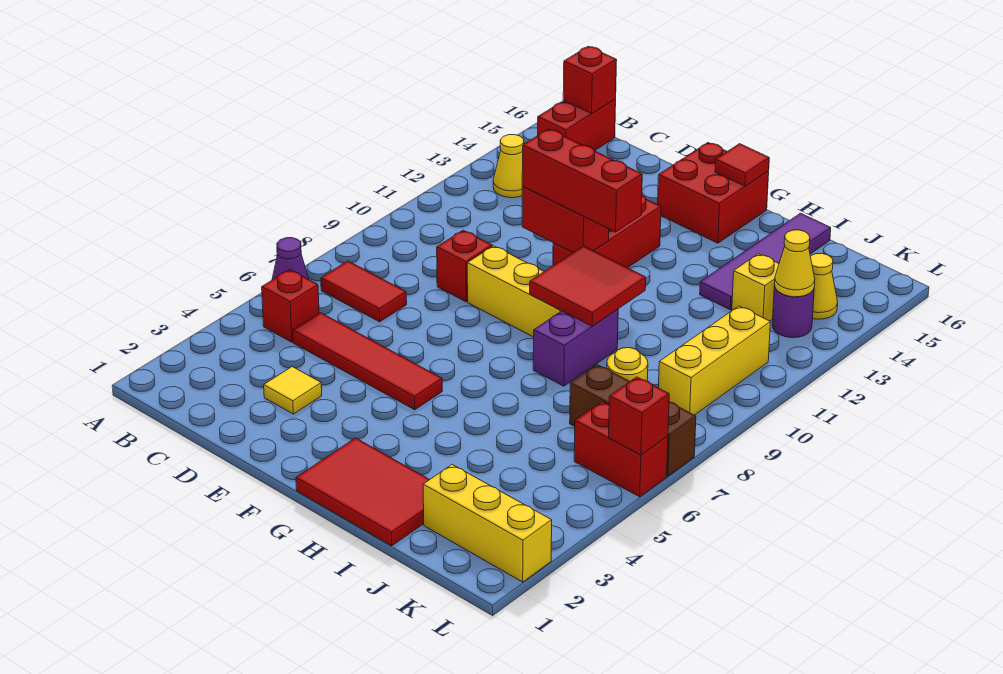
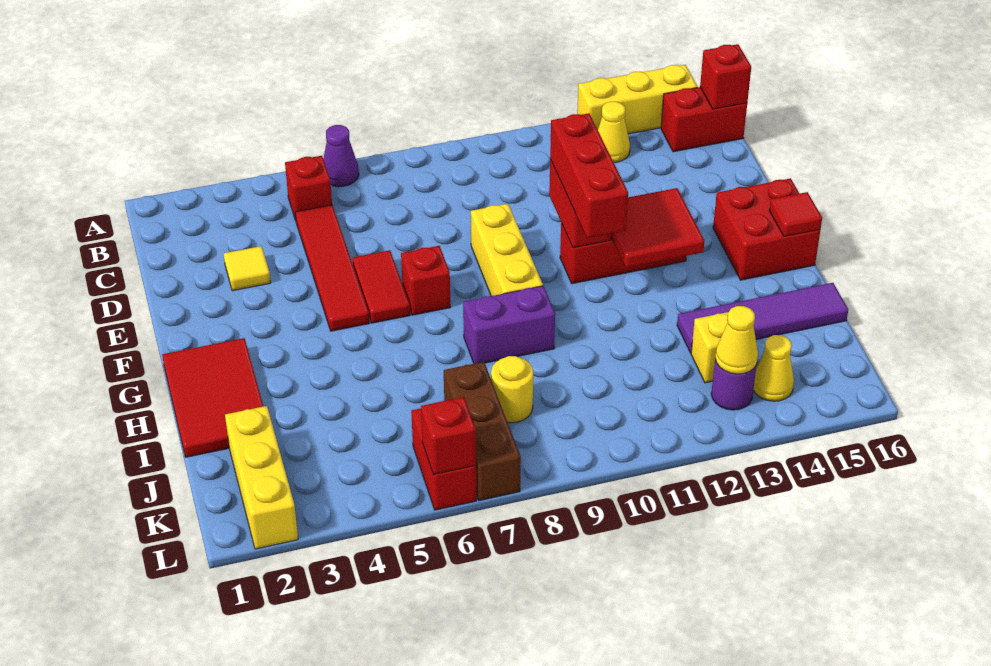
red tile B7:C7 level 1 -> red tile E6:F6 level 1
red brick D9 level 1 -> red brick F7 level 1
red tile G9:H10 level 2 -> red tile F12:G13 level 2
yellow brick K9:K11 level 1 -> yellow brick A13:A15 level 1

